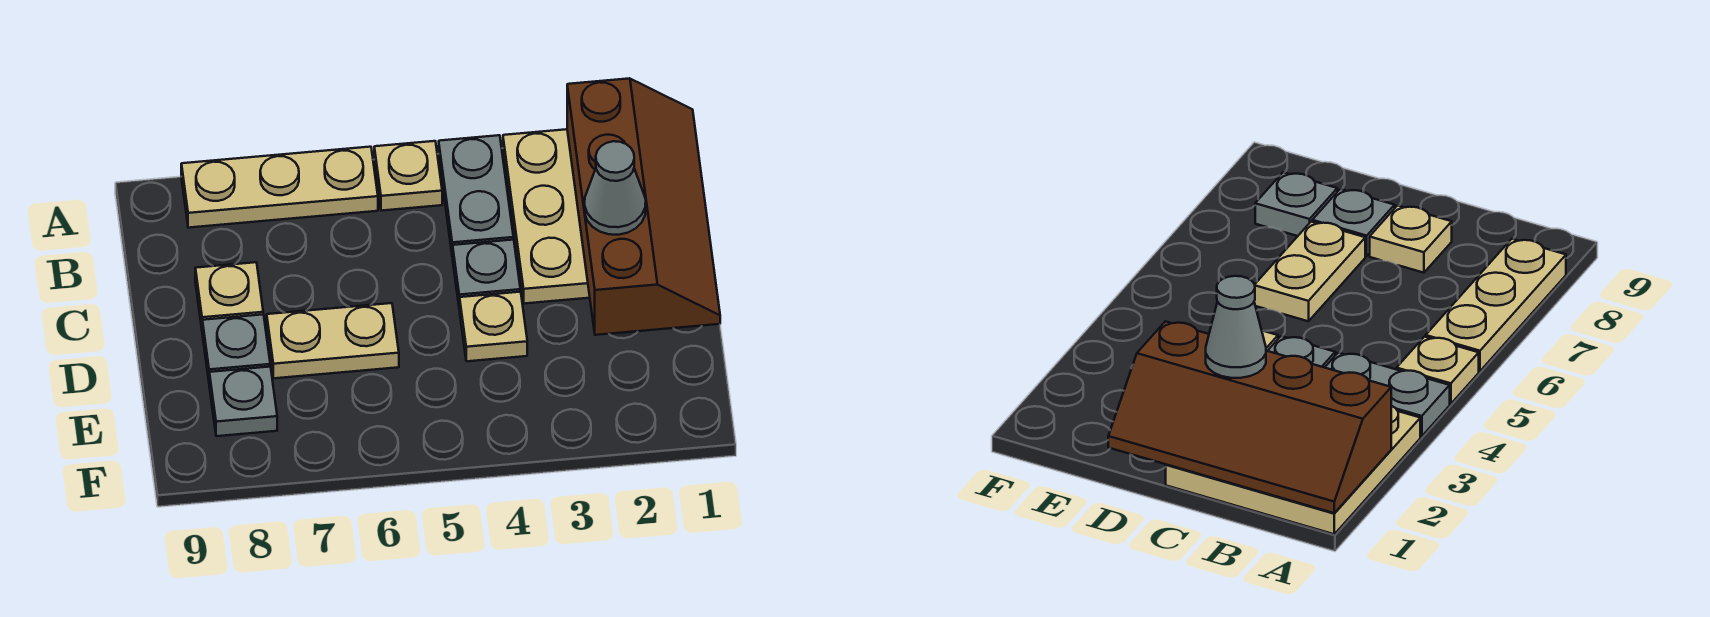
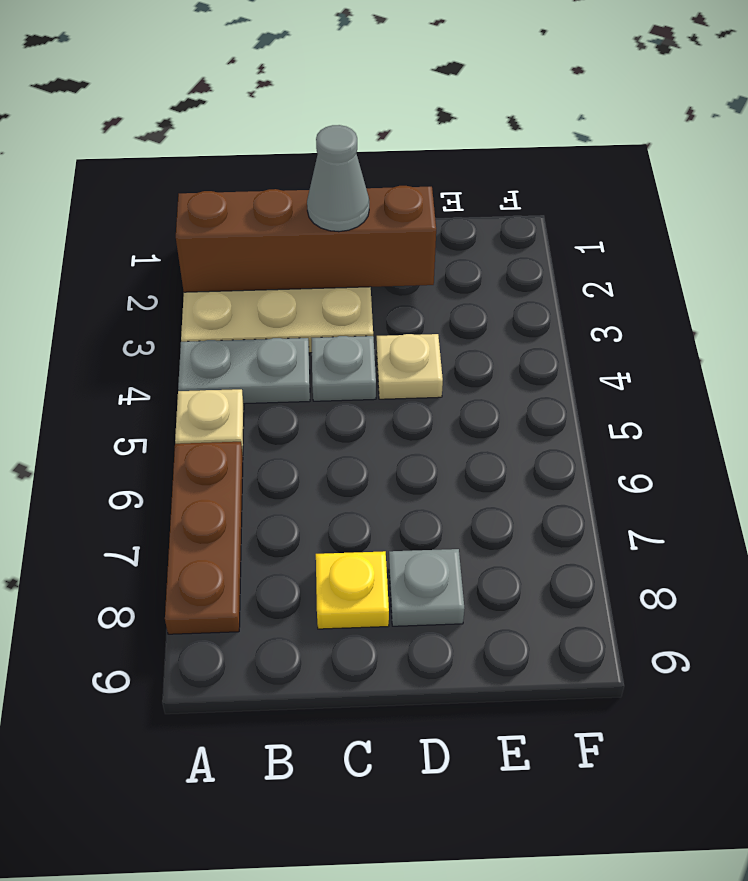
tan plate A6:A8 level 1 -> brown plate A6:A8 level 1
tan plate C8 level 1 -> yellow plate C8 level 1
tan plate D6:D7 level 1 -> none
grey plate E8 level 1 -> none

